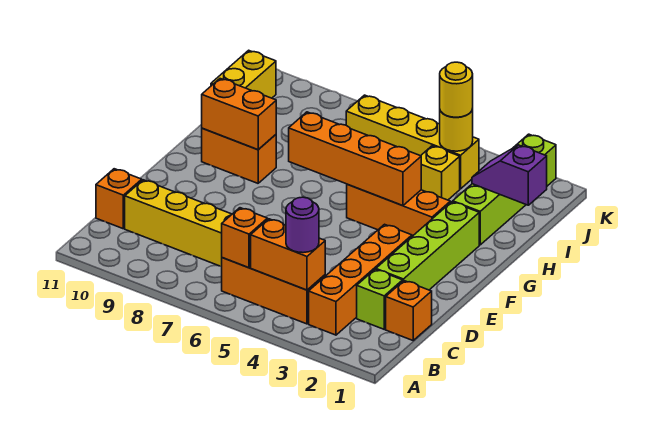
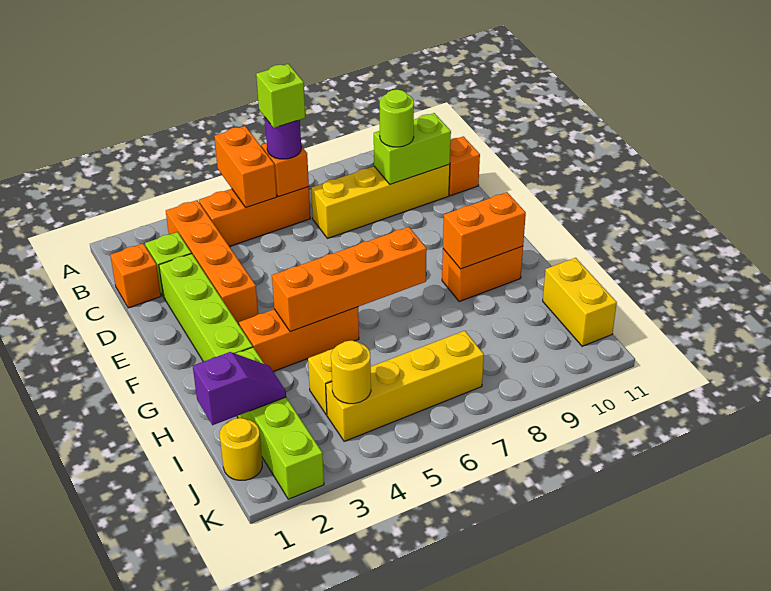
orange brick B4:B5 level 2 -> orange brick A5:B5 level 2
purple round brick B4 level 3 -> purple round brick B6 level 3
none -> lime brick B6 level 4
none -> lime brick C9:C10 level 2
none -> lime round brick C9 level 3
yellow round brick J4 level 3 -> yellow round brick J1 level 1

